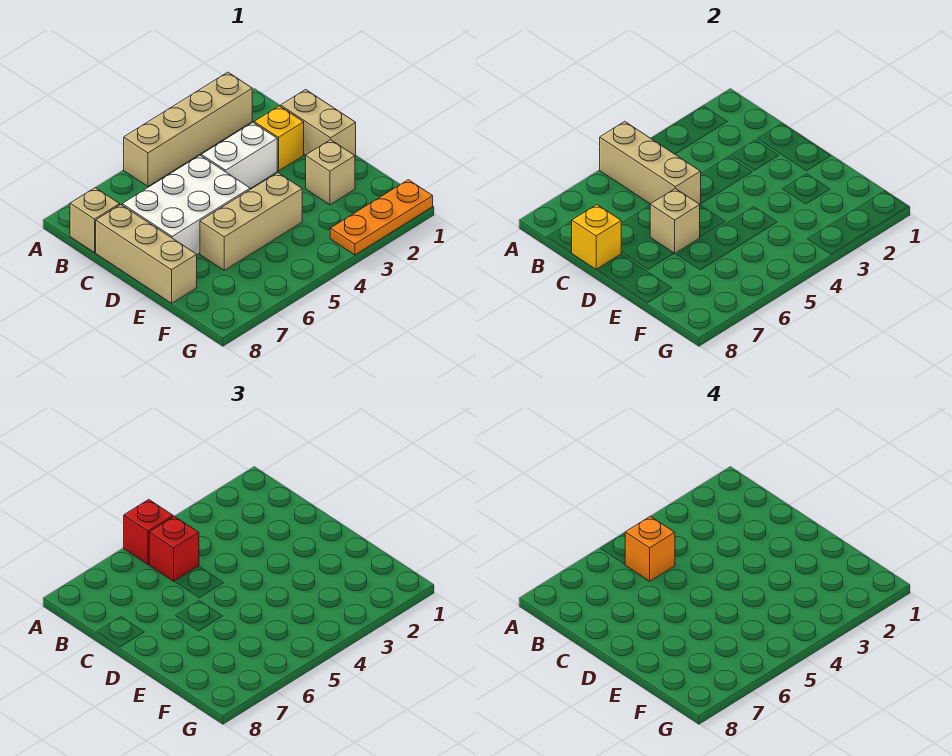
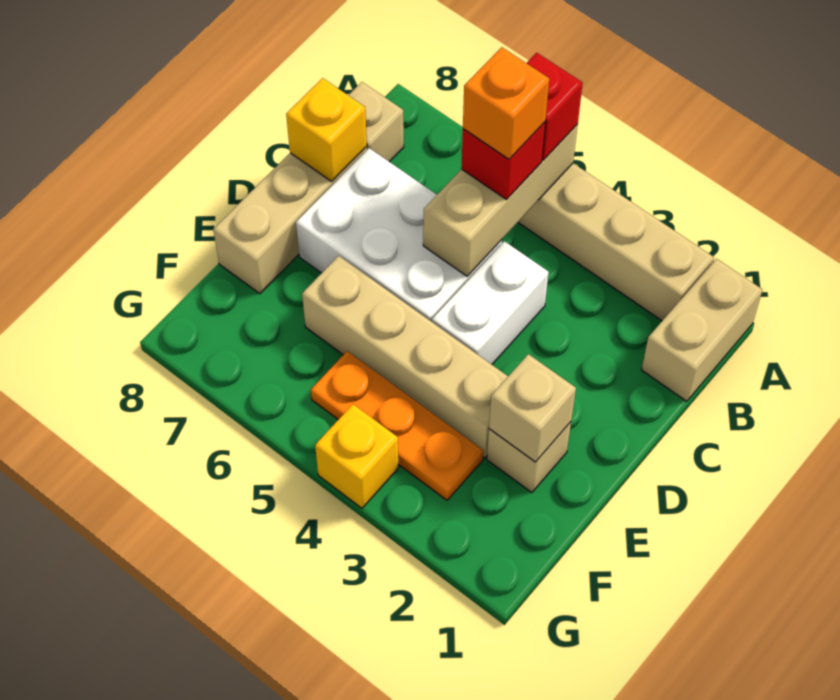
tan brick C1:D1 level 1 -> tan brick A1:B1 level 1
yellow brick C2 level 1 -> yellow brick G4 level 1
white brick C3:C4 level 1 -> white brick C4:D4 level 1
tan brick D6 level 2 -> tan brick E2 level 2
tan brick E4:E6 level 1 -> tan brick E3:E6 level 1
orange plate G1:G3 level 1 -> orange plate F3:F5 level 1

